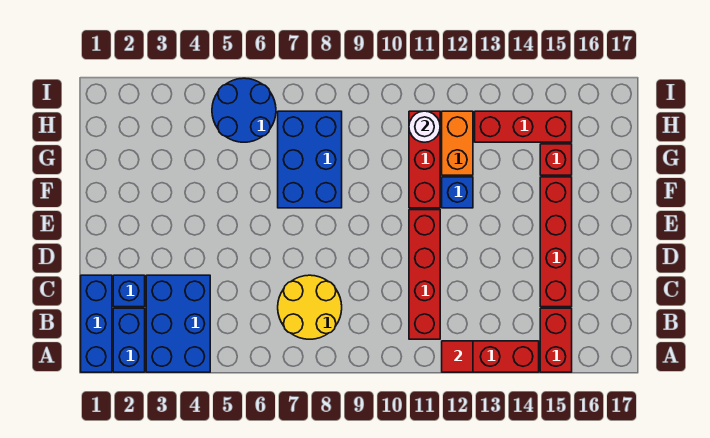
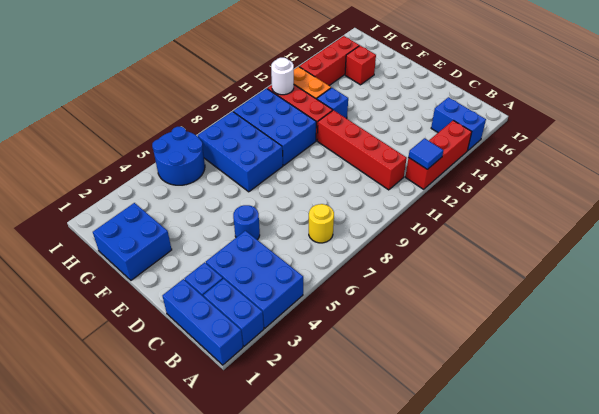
red tile A12 level 2 -> blue tile A12 level 2
red brick A15:B15 level 1 -> blue brick A15:B15 level 1
yellow round brick B7:C8 level 1 -> yellow round brick B7 level 1
red brick C15:F15 level 1 -> none
none -> blue round brick D5 level 1
none -> blue brick F1:G2 level 1
none -> blue brick F9:H10 level 1

